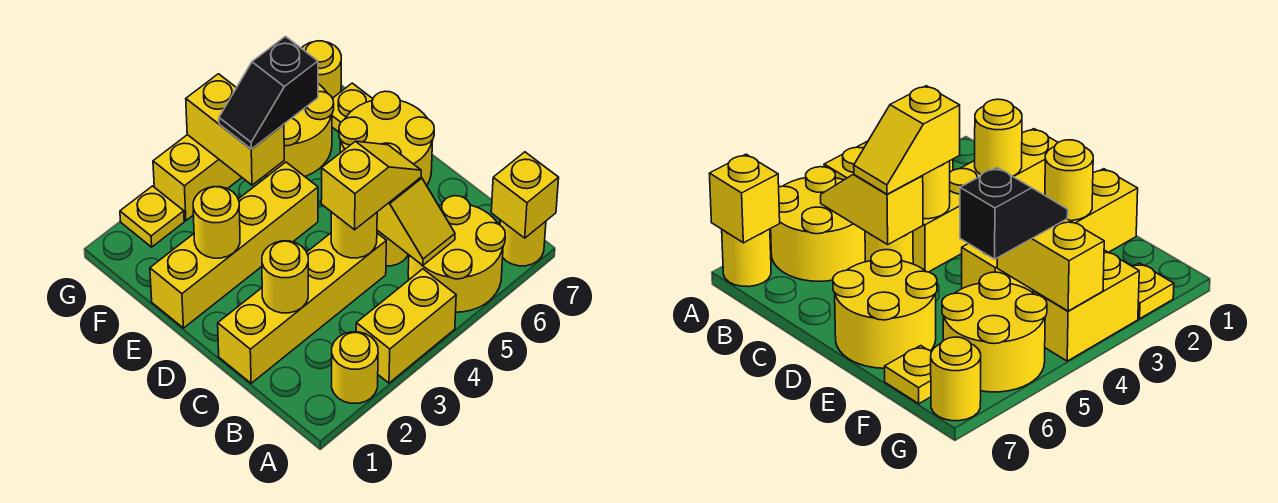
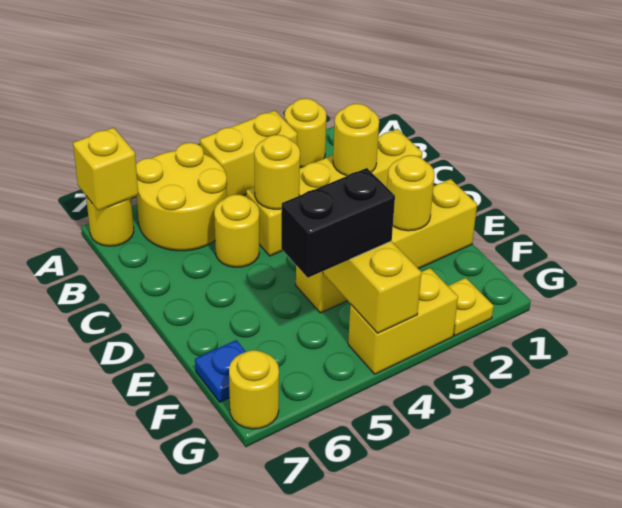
yellow slope B5:C5 level 2 top C -> none
yellow slope C4:C5 level 3 top 4 -> none
yellow round brick D6:E7 level 1 -> none
black slope F4:F5 level 3 top 5 -> black brick F4:F5 level 3
yellow round brick F5:G6 level 1 -> none
yellow plate F7 level 1 -> blue plate F7 level 1

